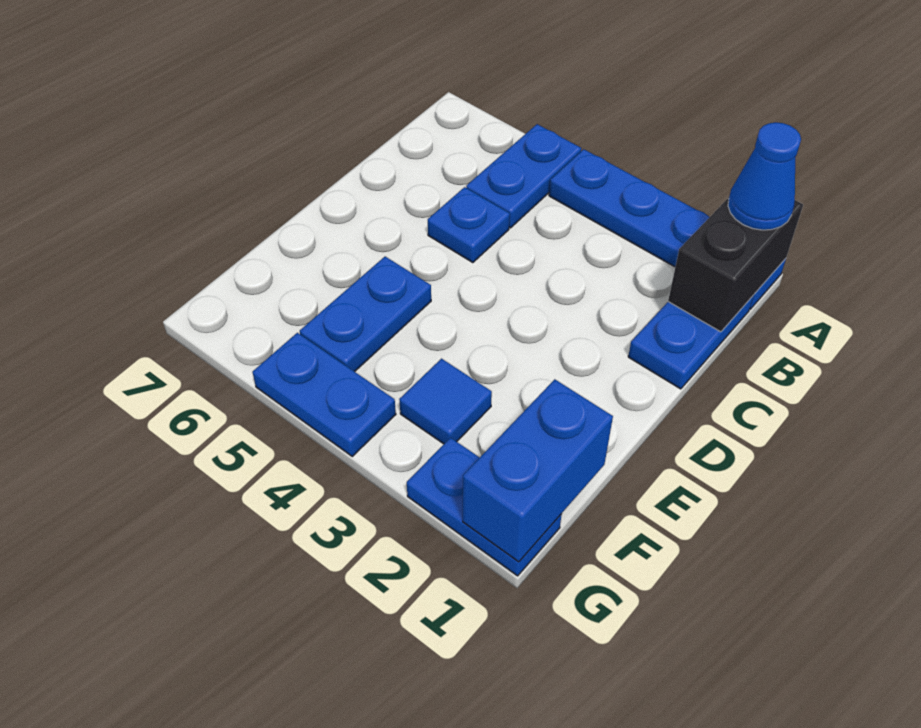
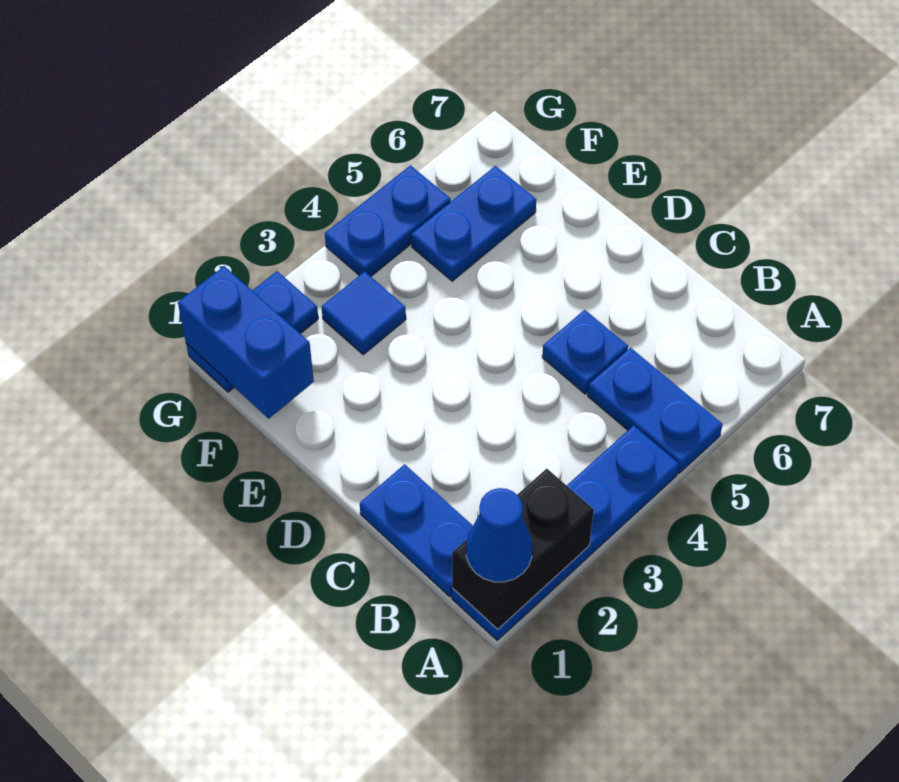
black brick A1:B1 level 2 -> black brick A1:A2 level 2
blue plate E5:F5 level 1 -> blue plate F5:F6 level 1

